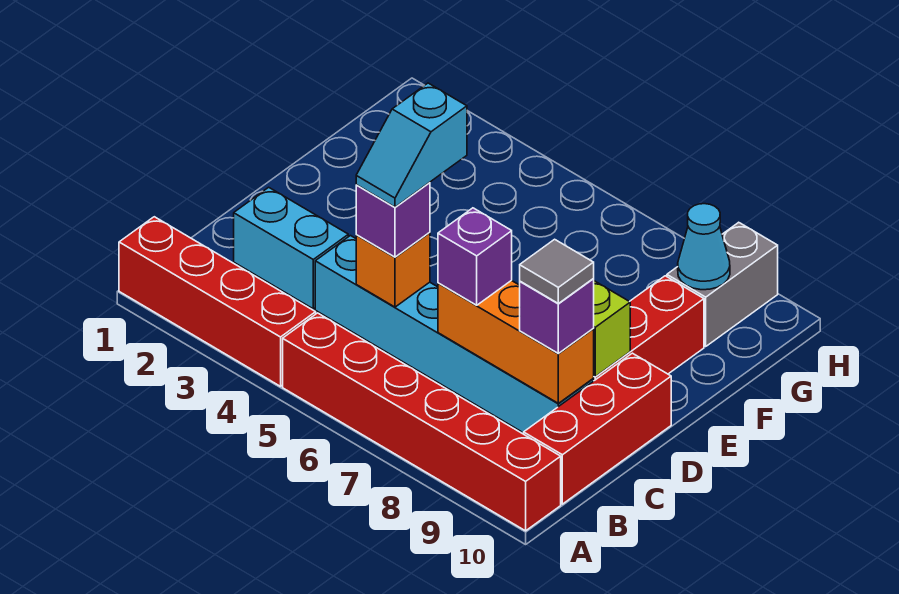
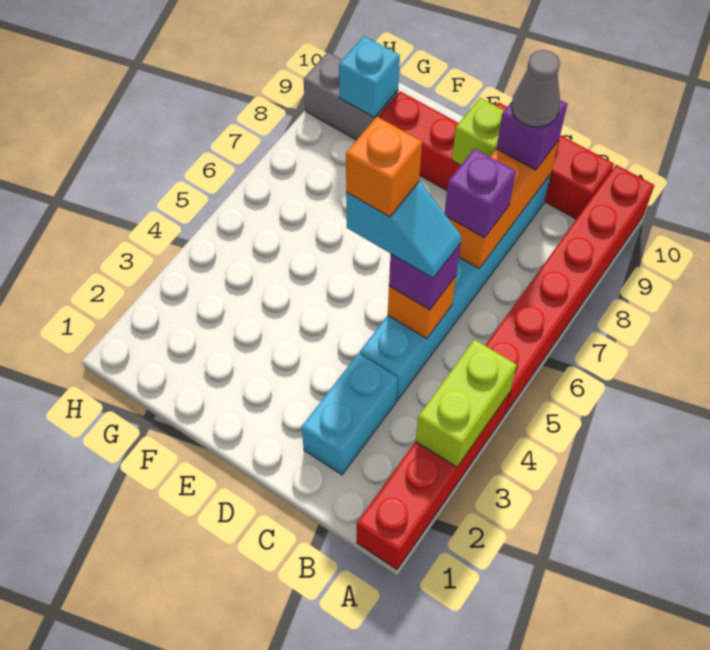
none -> lime brick A3:A4 level 2
grey tile C9 level 4 -> grey cone C9 level 4
none -> orange brick D5 level 5
cyan cone G9 level 2 -> cyan brick G9 level 2

